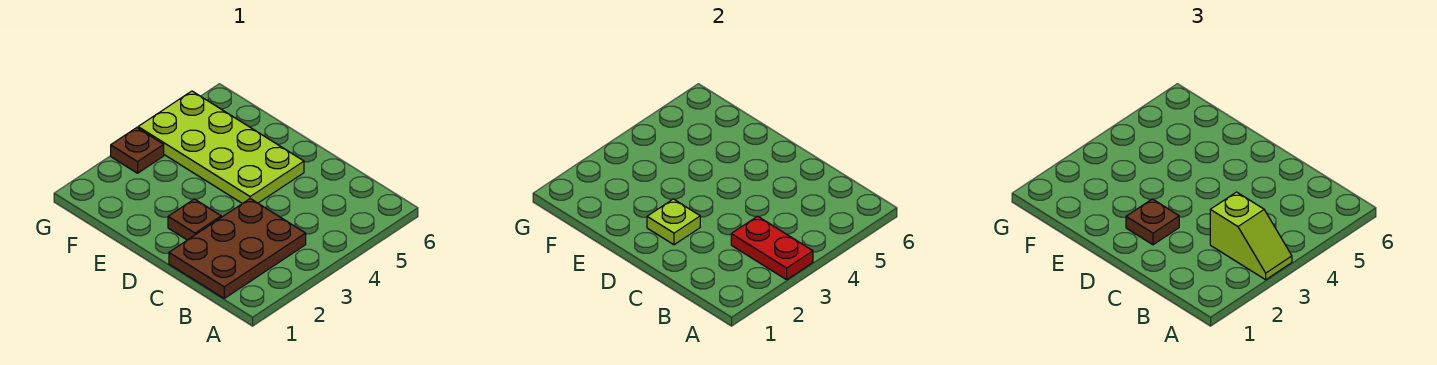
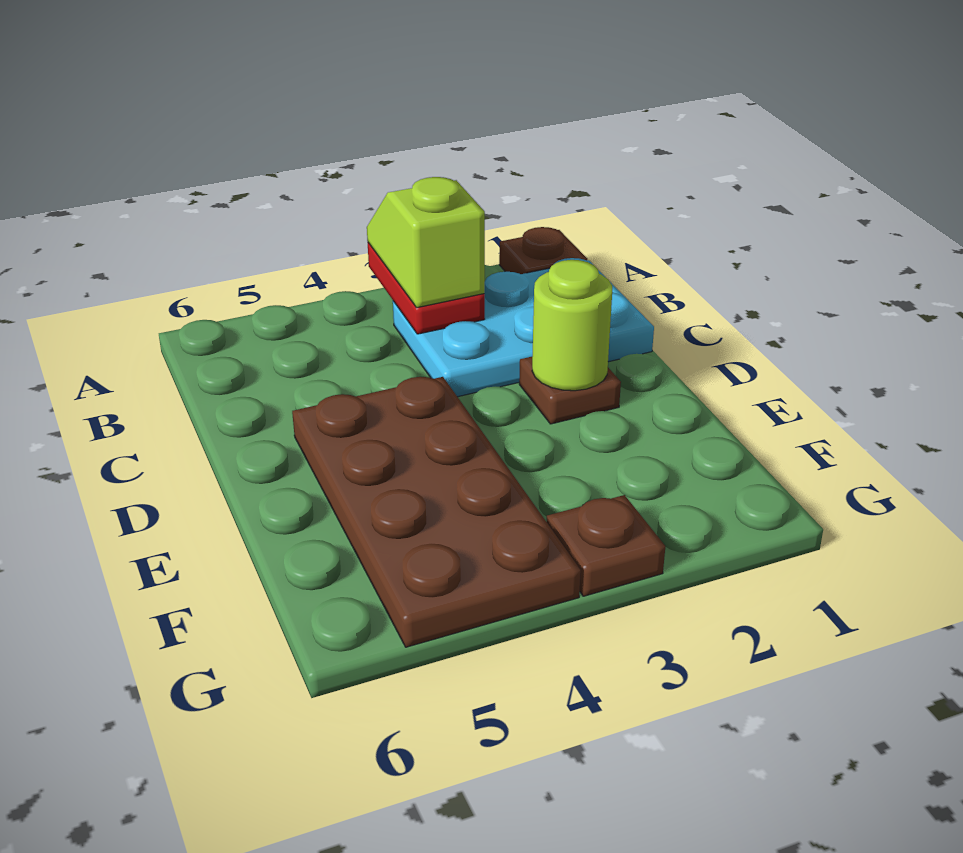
brown plate B1:C3 level 1 -> cyan plate B1:C3 level 1
lime plate D2 level 2 -> lime round brick D2 level 2
brown plate D2 level 3 -> brown plate A1 level 1
lime plate D4:G5 level 1 -> brown plate D4:G5 level 1

